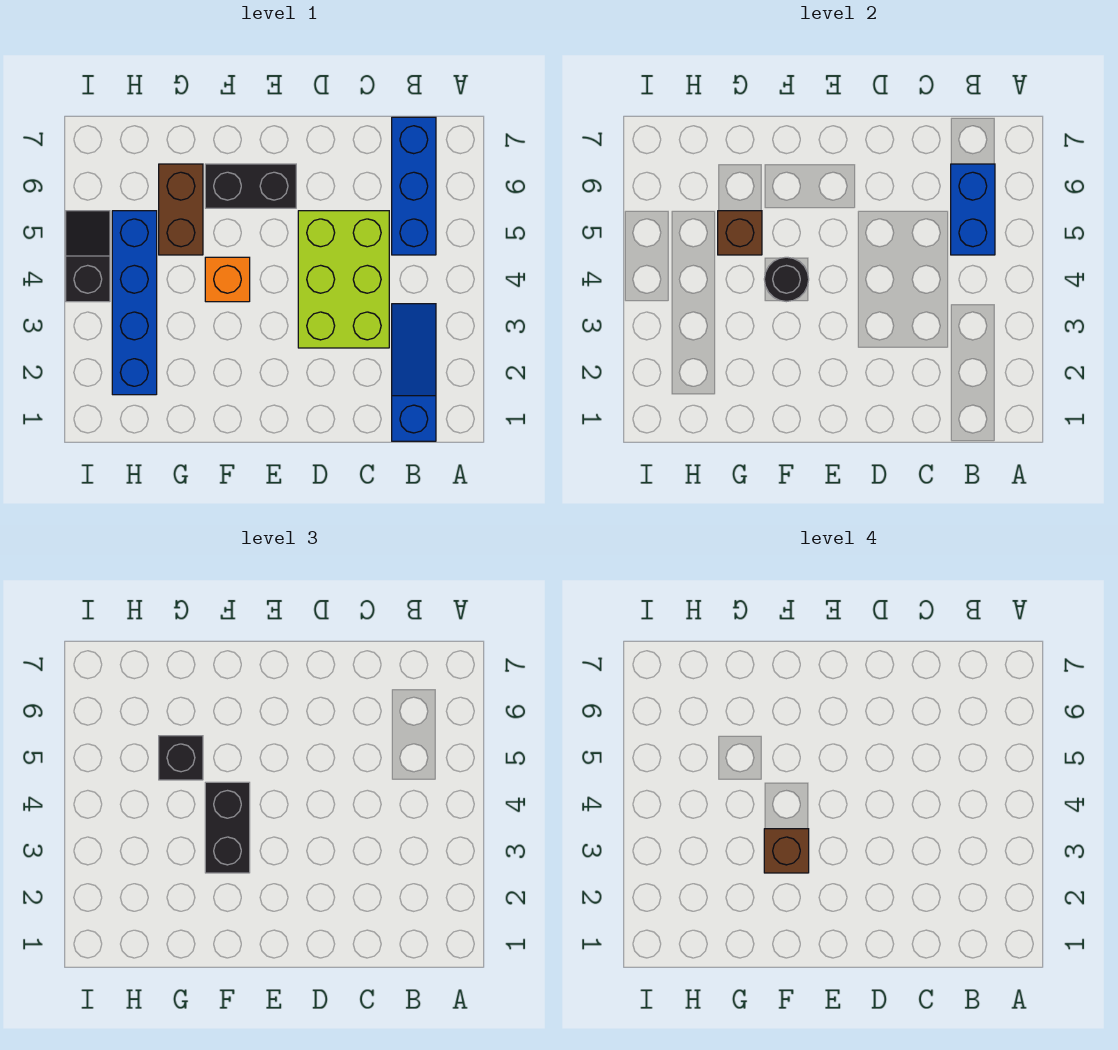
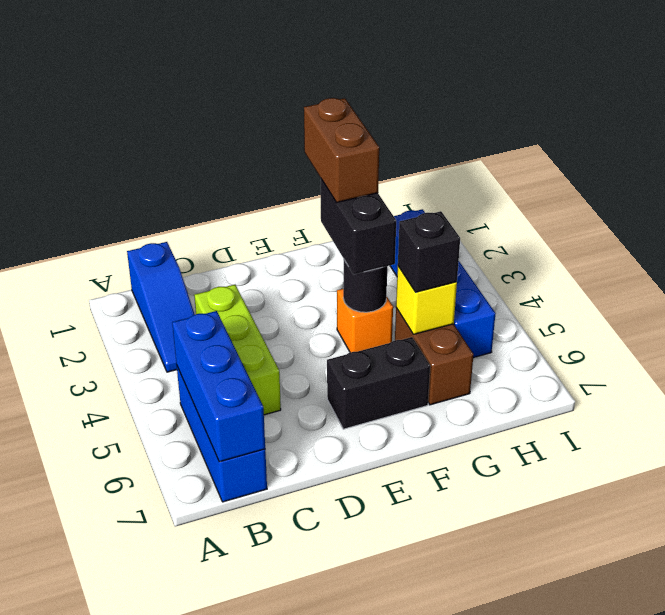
blue brick B5:B6 level 2 -> blue brick B5:B7 level 2
lime brick C3:D5 level 1 -> lime brick C3:C5 level 1
brown brick F3 level 4 -> brown brick F2:F3 level 4
brown brick G5 level 2 -> yellow brick G5 level 2
black slope I4:I5 level 1 top 4 -> none

